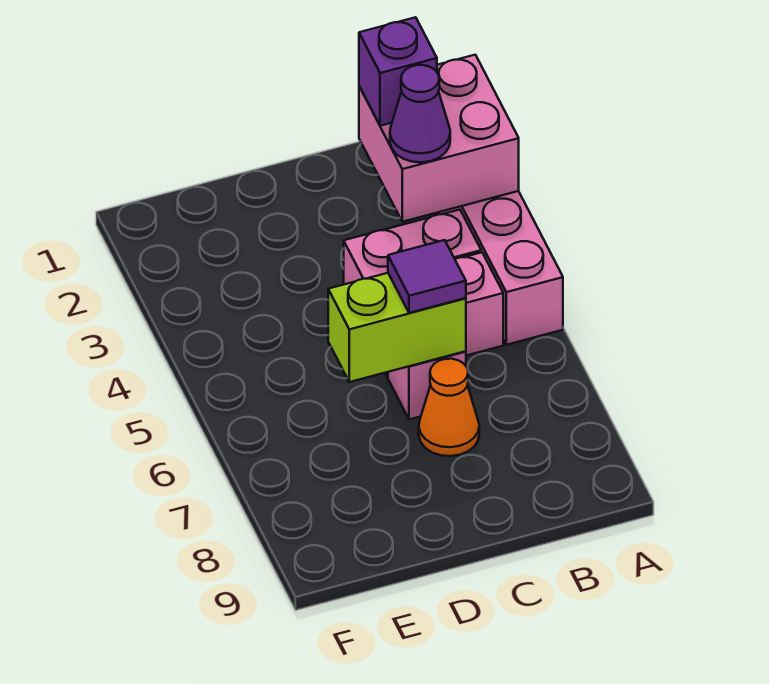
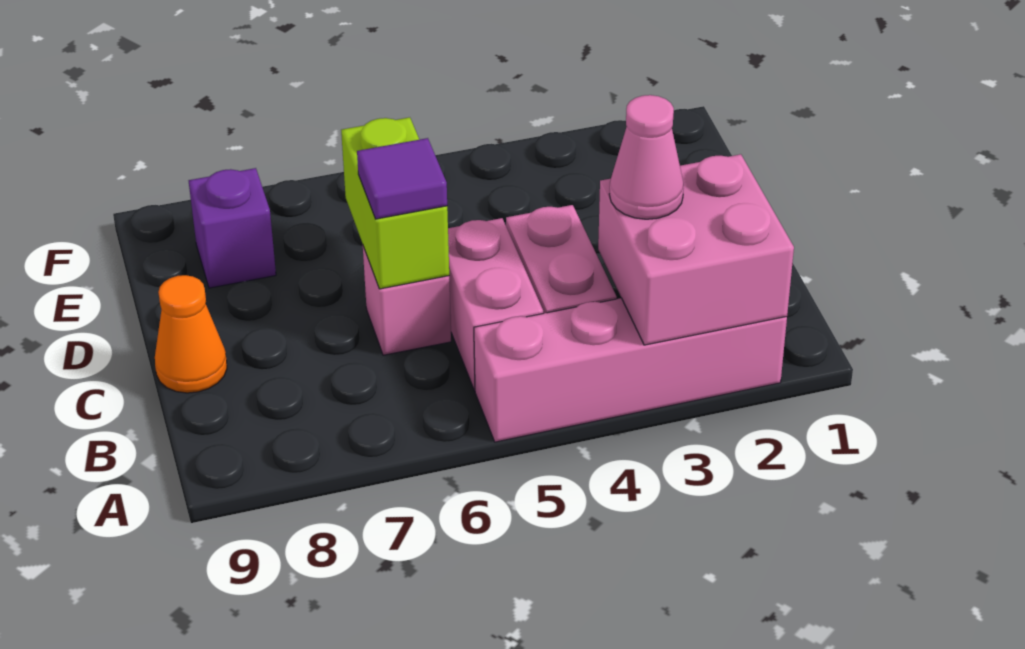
purple brick B2 level 3 -> purple brick E8 level 1
purple cone B3 level 3 -> pink cone B3 level 3
orange cone C7 level 1 -> orange cone C9 level 1

